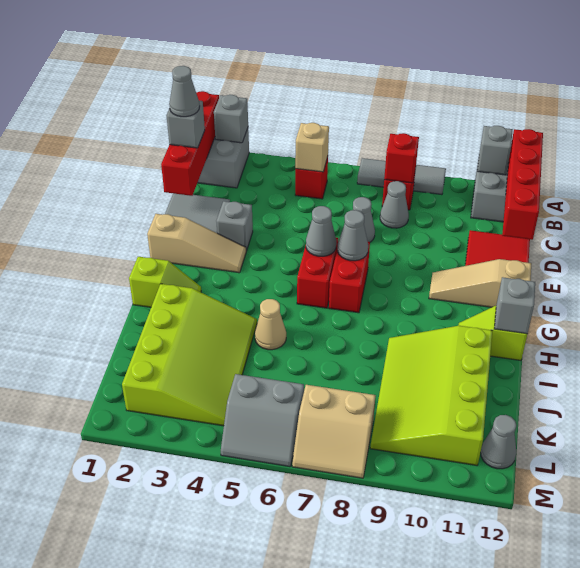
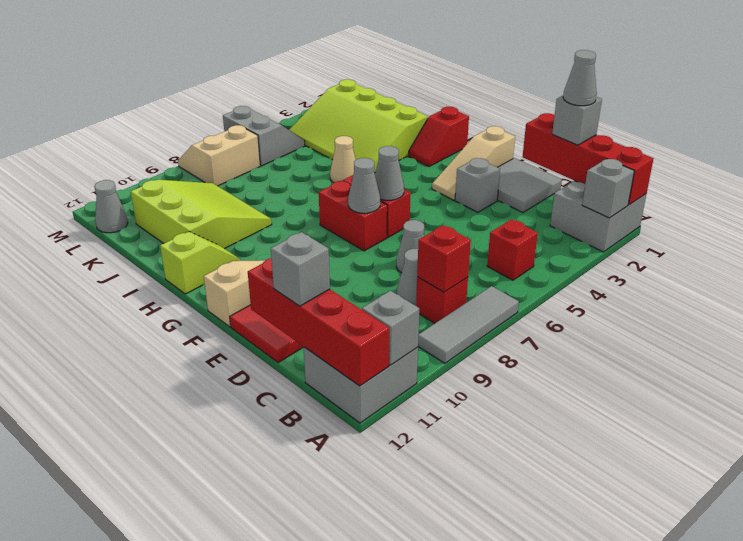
tan brick B5 level 2 -> none
lime slope H1:H2 level 1 top 1 -> red slope H1:H2 level 1 top 1
grey brick H12 level 2 -> grey brick C12 level 3
lime slope I9:L11 level 1 top 11 -> lime slope I9:K11 level 1 top 11
grey slope L5:M6 level 1 top L -> grey slope L5:M6 level 1 top 6

